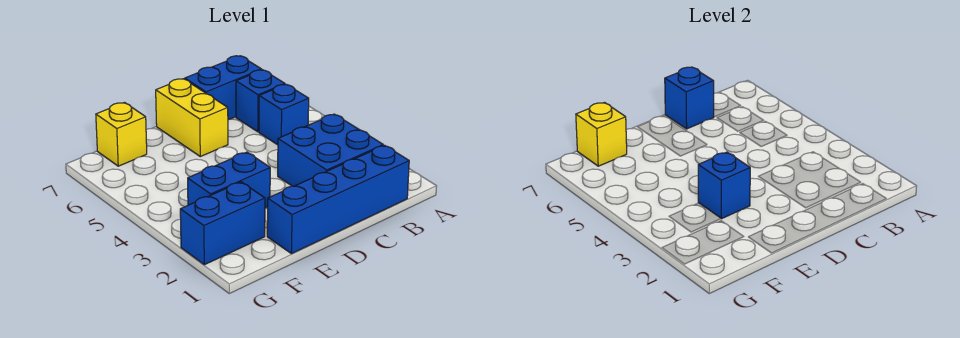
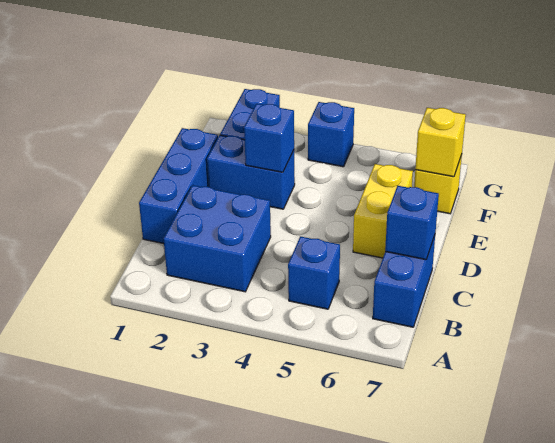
blue brick B1:E1 level 1 -> blue brick C1:E1 level 1
blue brick B6 level 1 -> blue brick G4 level 1
yellow brick D6:D7 level 1 -> yellow brick D6:E6 level 1
blue brick E3:F3 level 1 -> blue brick E2:E3 level 1

